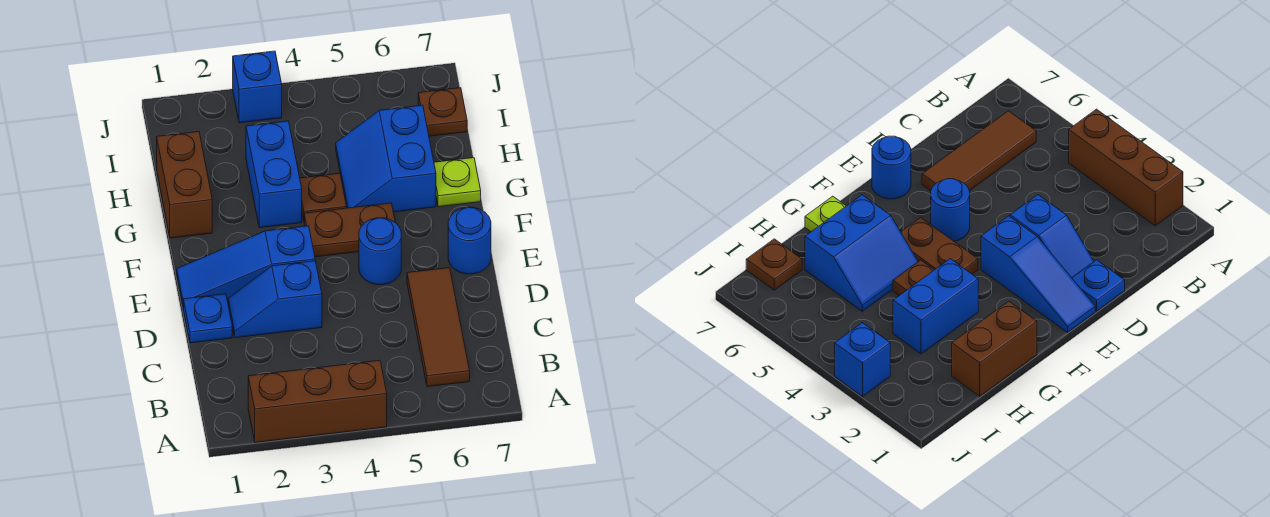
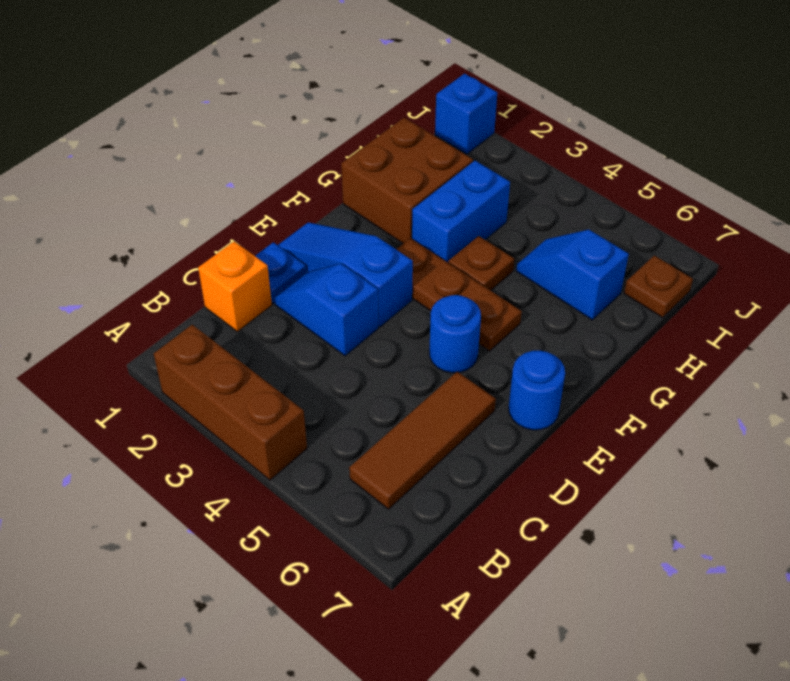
none -> orange brick C1 level 1
brown plate F4:F5 level 1 -> brown plate F3:F5 level 1
brown brick G1:H1 level 1 -> brown brick G1:H2 level 1
blue slope G5:H6 level 1 top 6 -> blue slope H5:H6 level 1 top 6
lime plate G7 level 1 -> none
blue brick J3 level 1 -> blue brick J1 level 1

